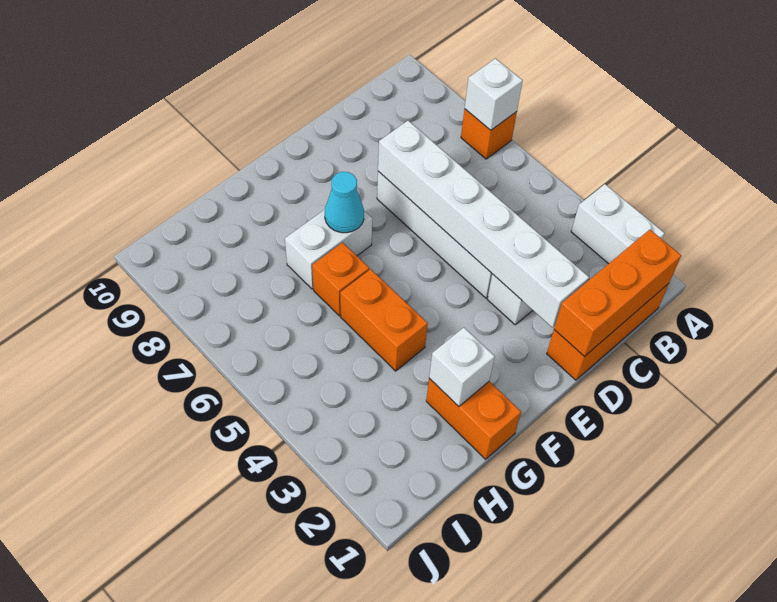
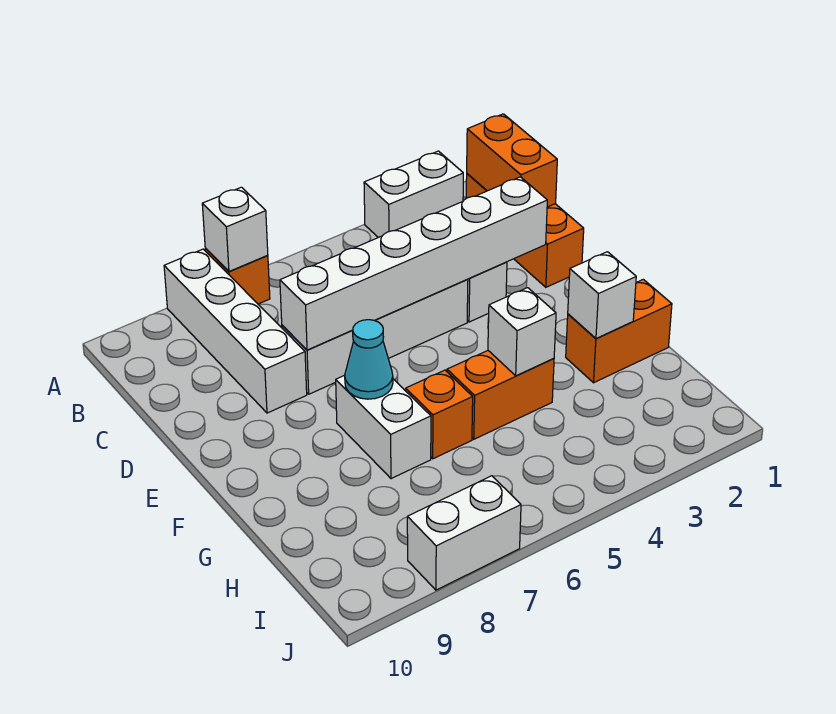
none -> white brick A8:D8 level 1
orange brick B1:D1 level 2 -> orange brick B1:C1 level 2
none -> white brick G4 level 2
none -> white brick J7:J8 level 1

